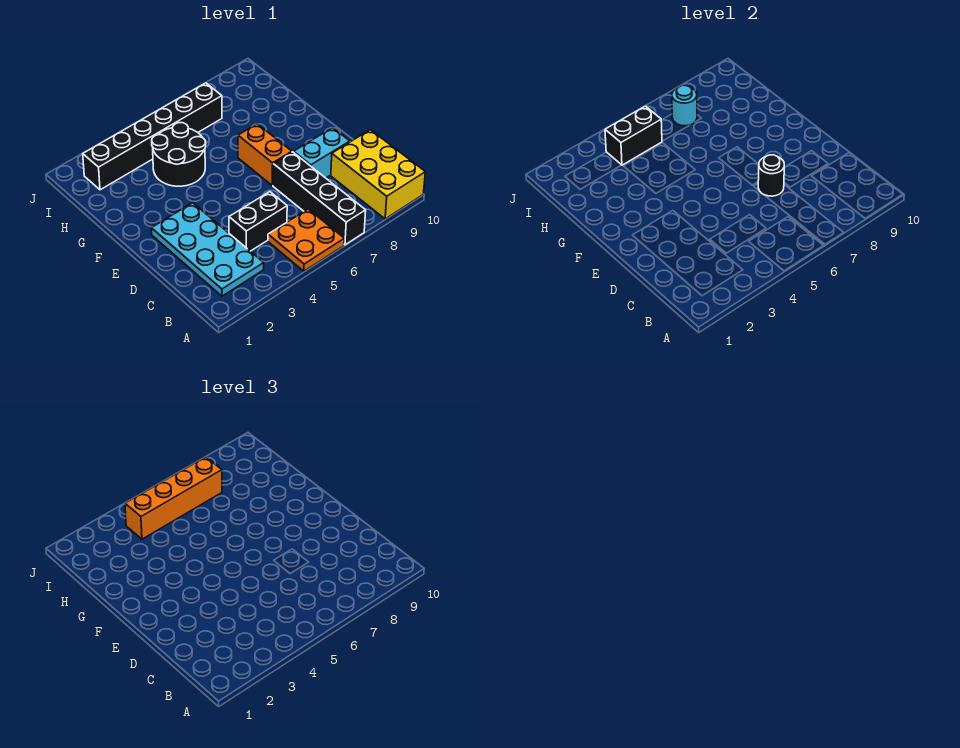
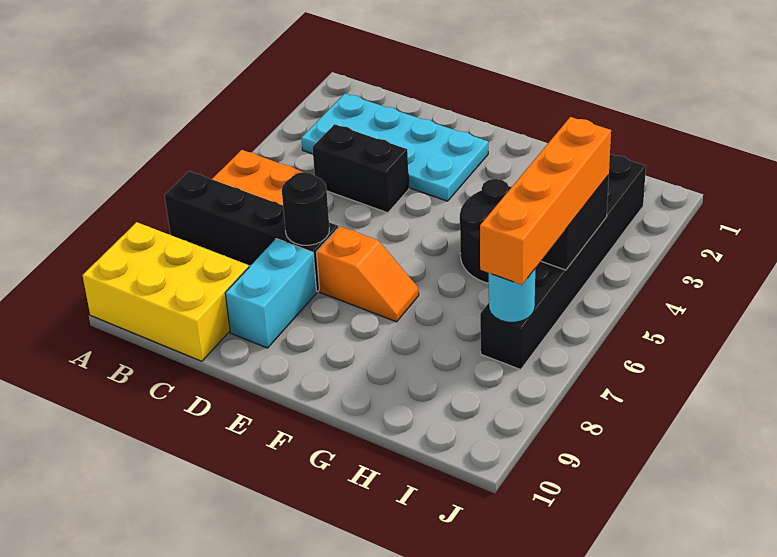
black brick C4:C5 level 1 -> black brick C4:D4 level 1
orange brick E7:F7 level 1 -> orange slope E7:F7 level 1 top E

